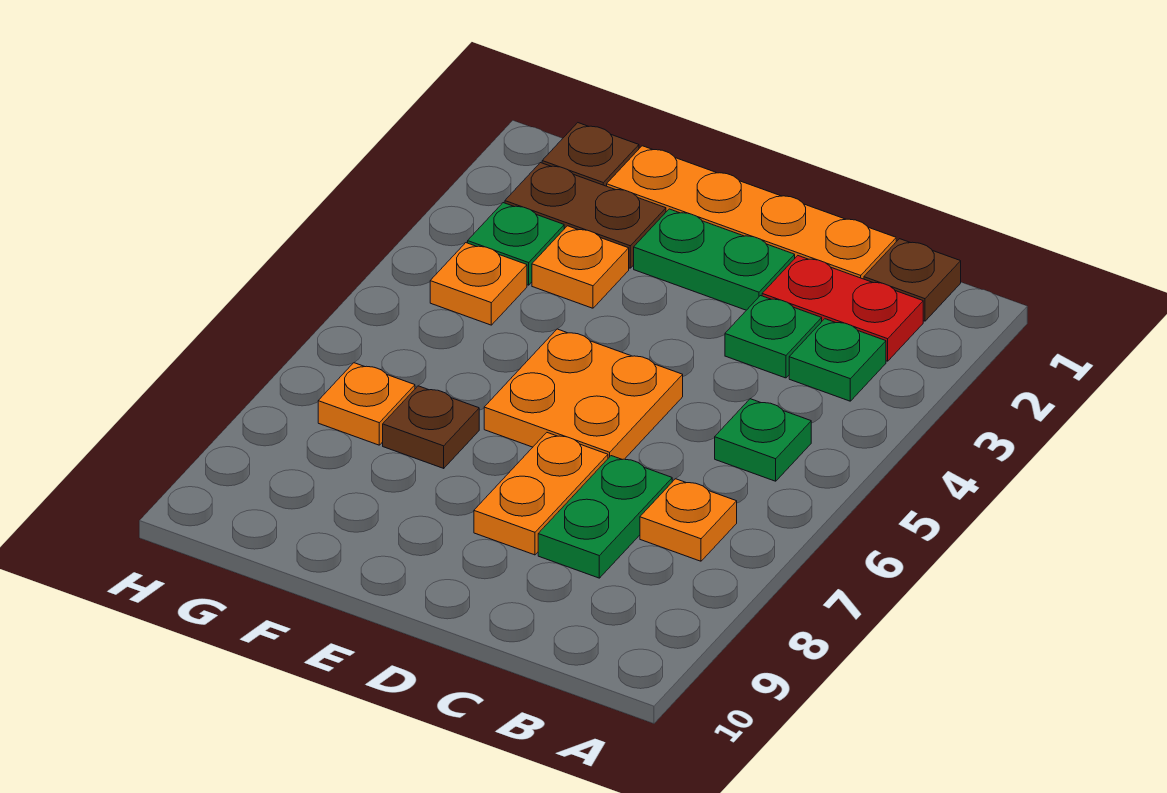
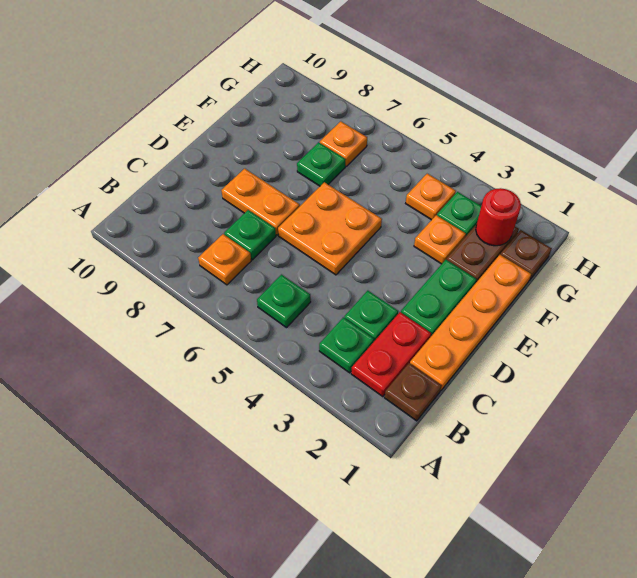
green plate C7:C8 level 1 -> green plate C7 level 1
brown plate F7 level 1 -> green plate F7 level 1
none -> red round brick G2 level 2

